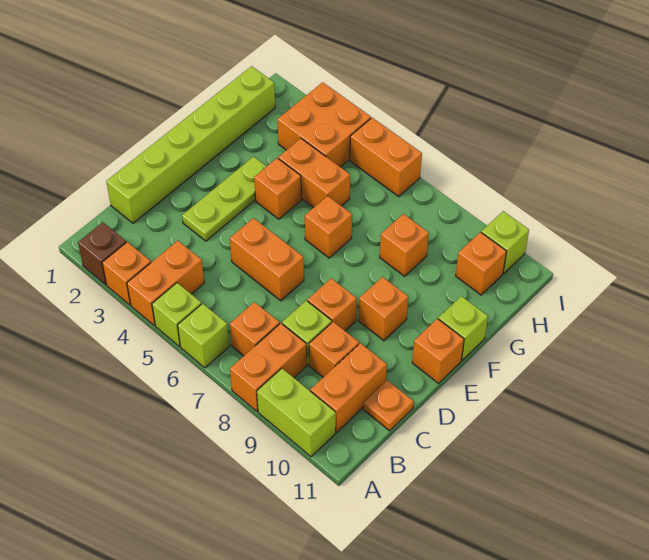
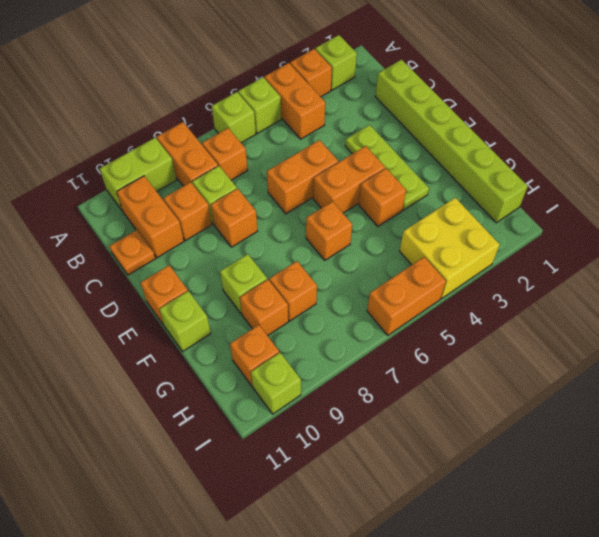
brown brick A2 level 1 -> lime brick A2 level 1
orange brick E9 level 1 -> orange brick G9 level 1
none -> lime brick F9 level 1
orange brick G4:G5 level 1 -> orange brick E4:E5 level 1
orange brick H3:I4 level 1 -> yellow brick H3:I4 level 1

